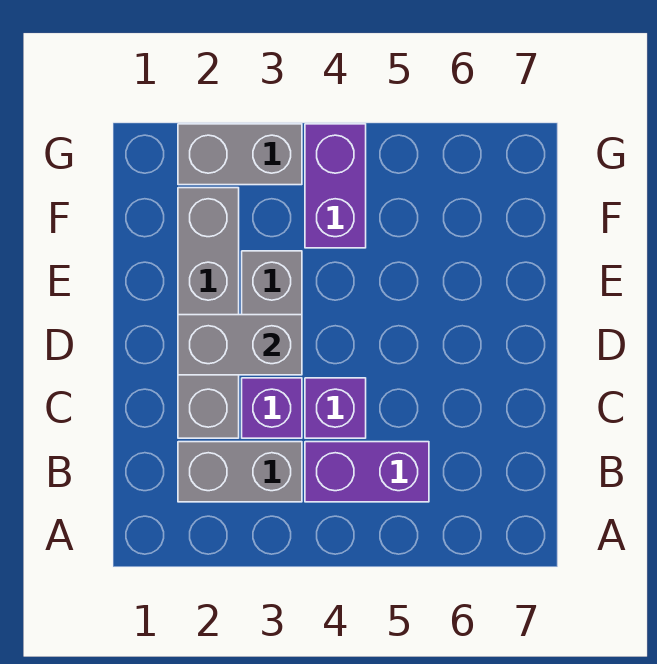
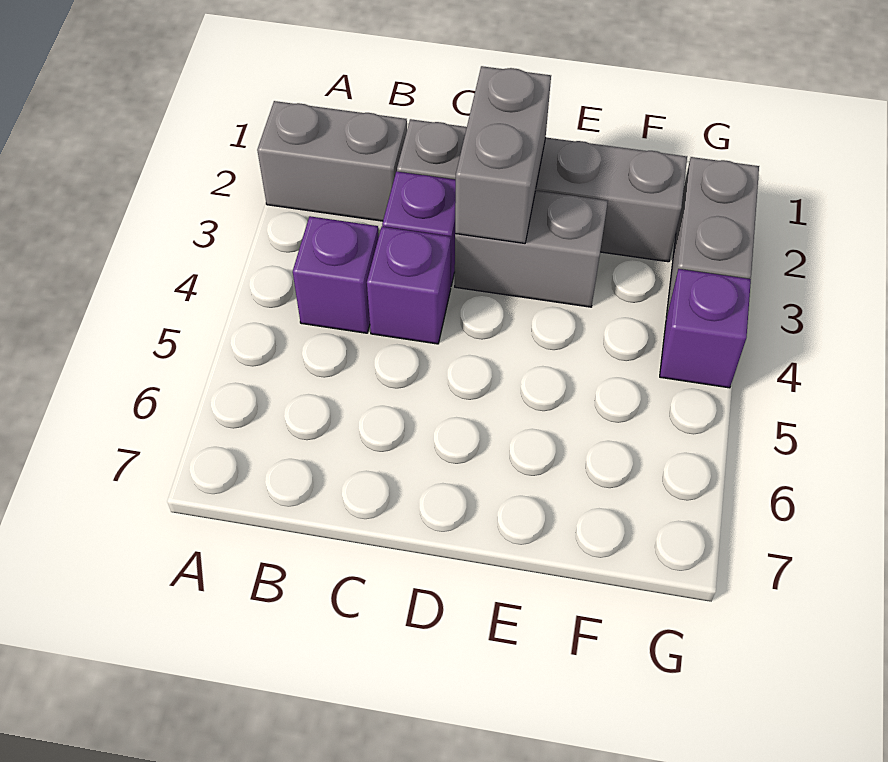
grey brick B2:B3 level 1 -> grey brick A2:B2 level 1
purple brick B4:B5 level 1 -> purple brick B4 level 1
purple brick F4:G4 level 1 -> purple brick G4 level 1

